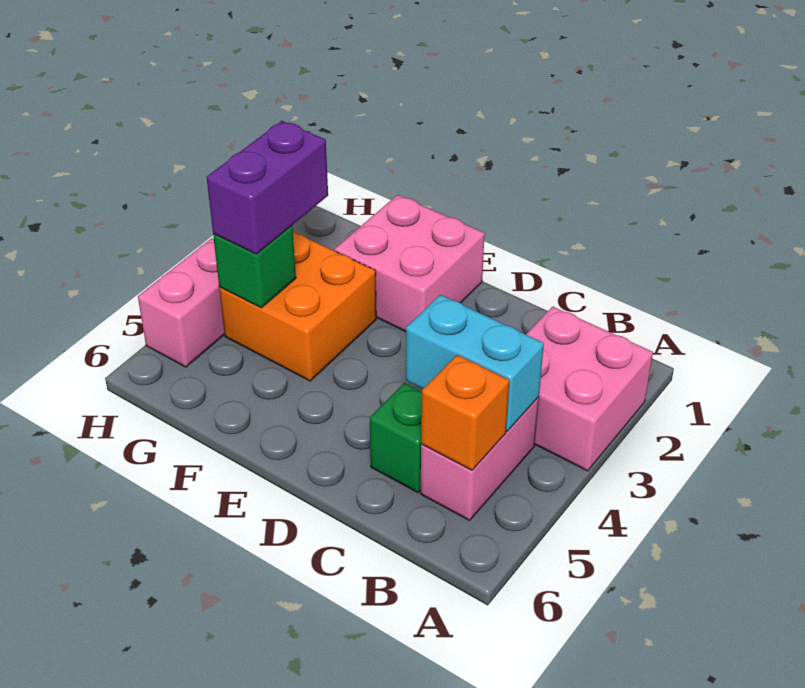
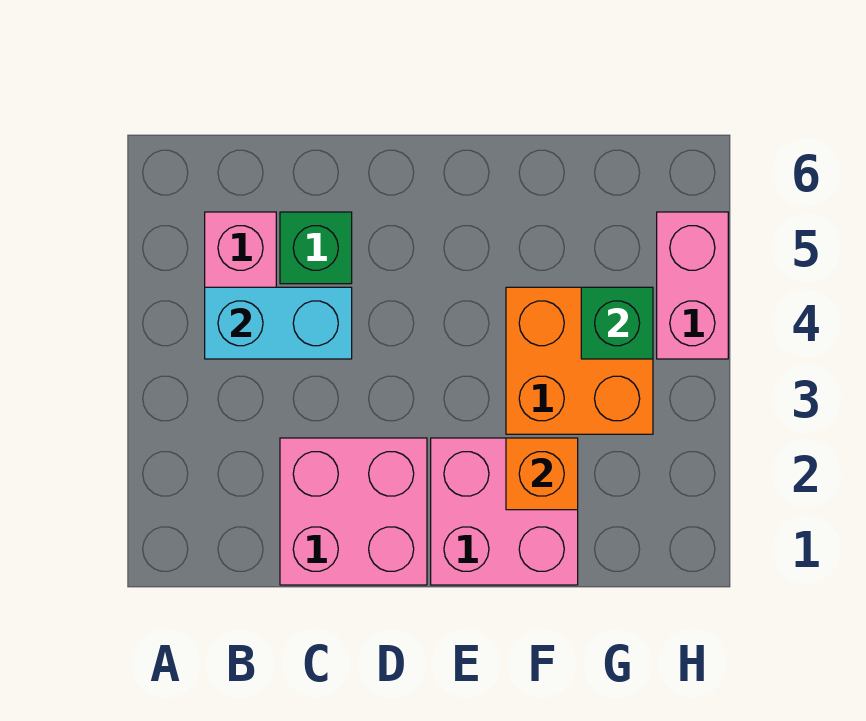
pink brick A2:B3 level 1 -> pink brick C1:D2 level 1
orange brick B5 level 2 -> orange brick F2 level 2
purple brick G3:G4 level 3 -> none

